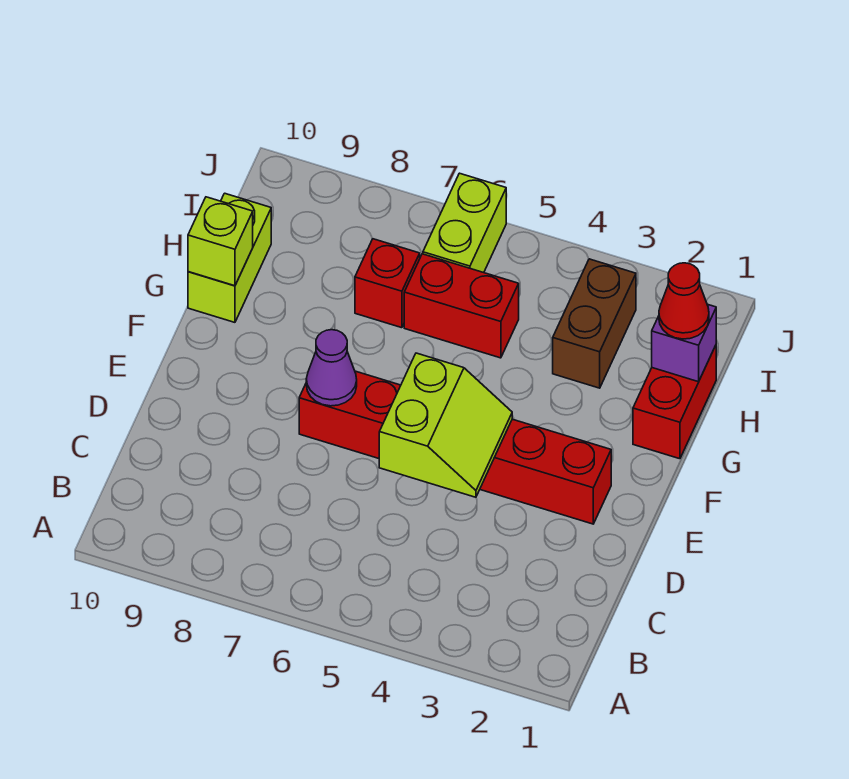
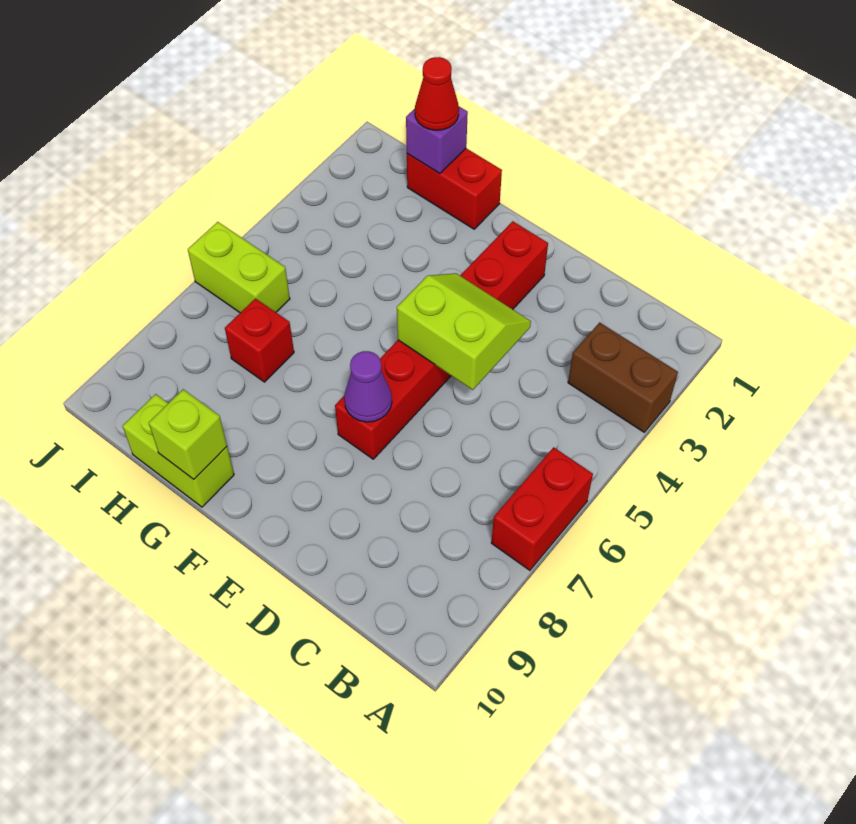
brown brick H3:I3 level 1 -> brown brick A3:B3 level 1
red brick H5:H6 level 1 -> red brick A6:A7 level 1

